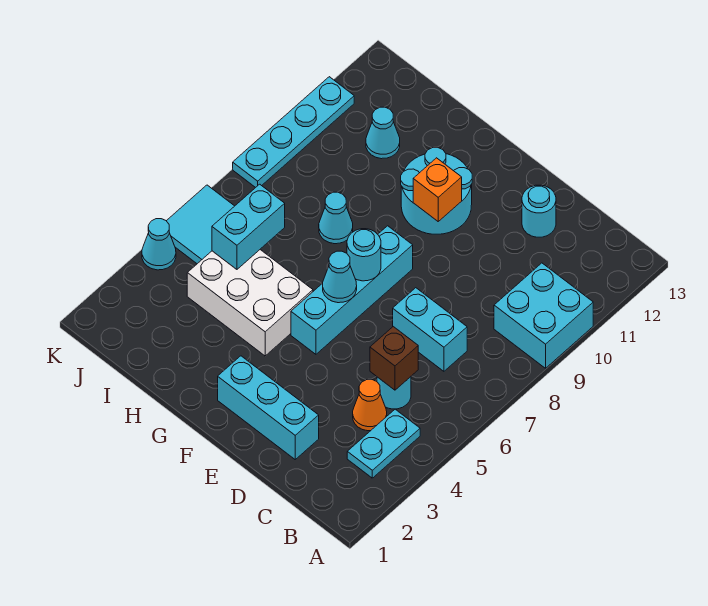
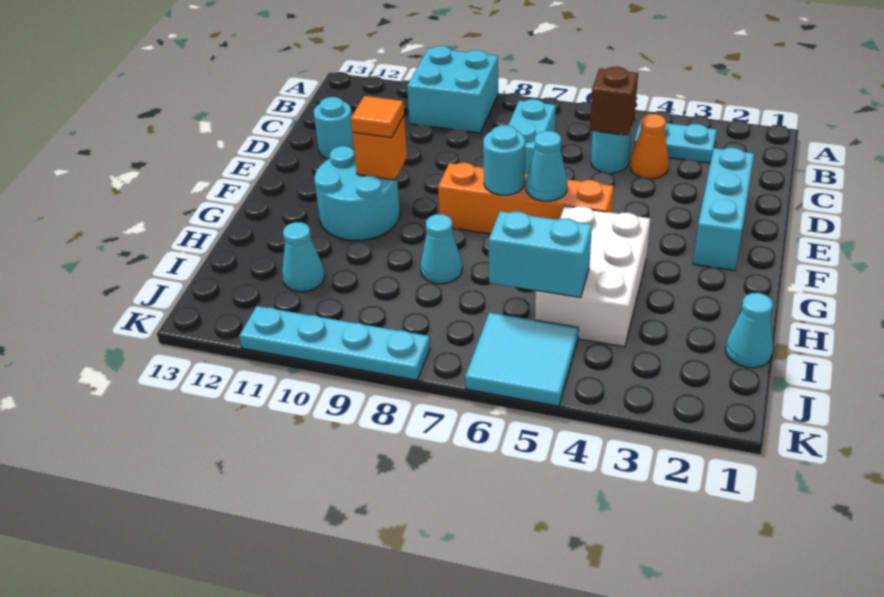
cyan brick F5:F8 level 1 -> orange brick F5:F8 level 1
none -> orange tile F10 level 3
cyan cone K4 level 1 -> cyan cone I1 level 1

